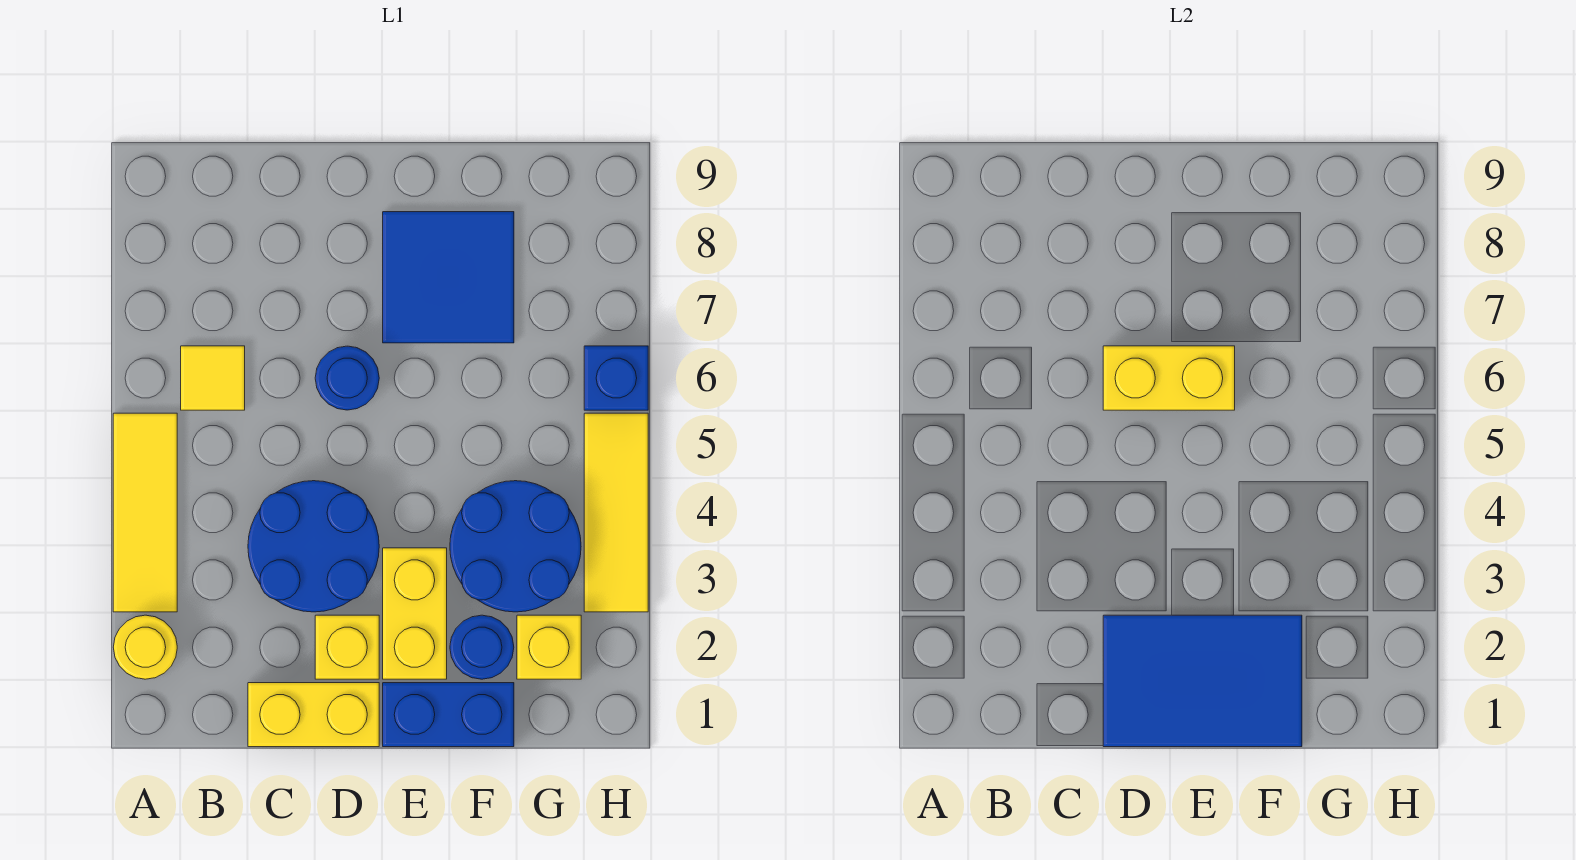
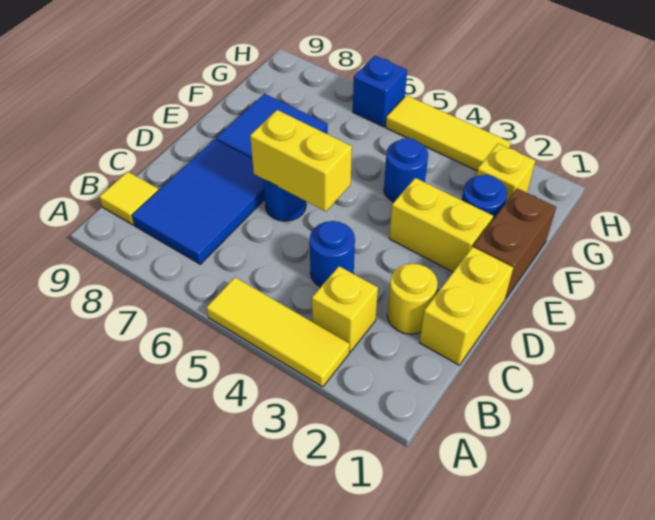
yellow round brick A2 level 1 -> yellow round brick C2 level 1
yellow tile B6 level 1 -> yellow tile B9 level 1
blue round brick C3:D4 level 1 -> blue round brick C4 level 1
blue tile D1:F2 level 2 -> blue tile B7:D8 level 1
yellow brick D2 level 1 -> yellow brick B3 level 1
yellow brick D6:E6 level 2 -> yellow brick D5:D6 level 2
blue brick E1:F1 level 1 -> brown brick E1:F1 level 1
blue round brick F3:G4 level 1 -> blue round brick F4 level 1

